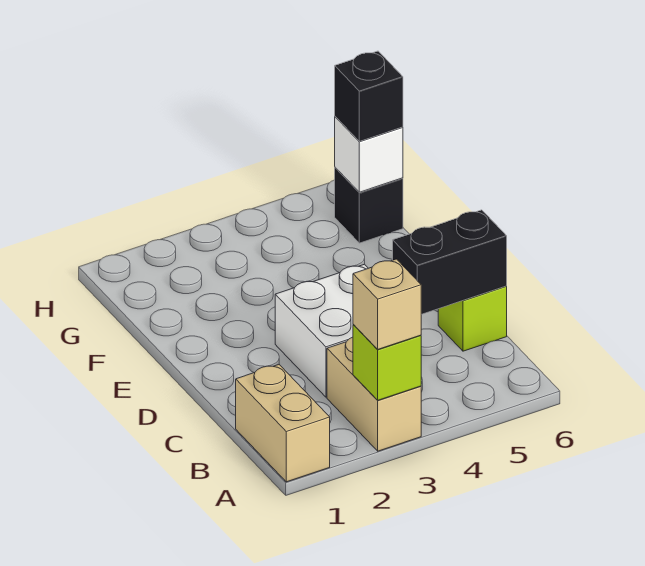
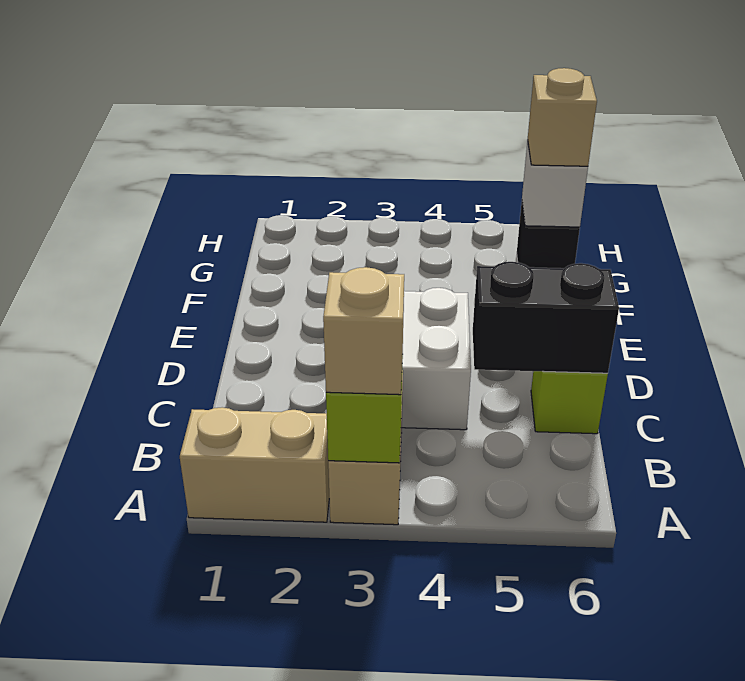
tan brick A1:B1 level 1 -> tan brick A1:A2 level 1
black brick G6 level 3 -> tan brick G6 level 3

